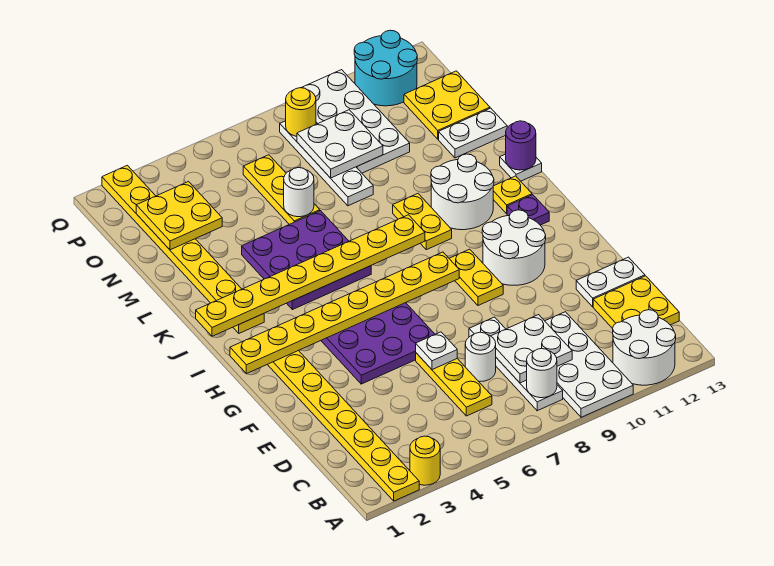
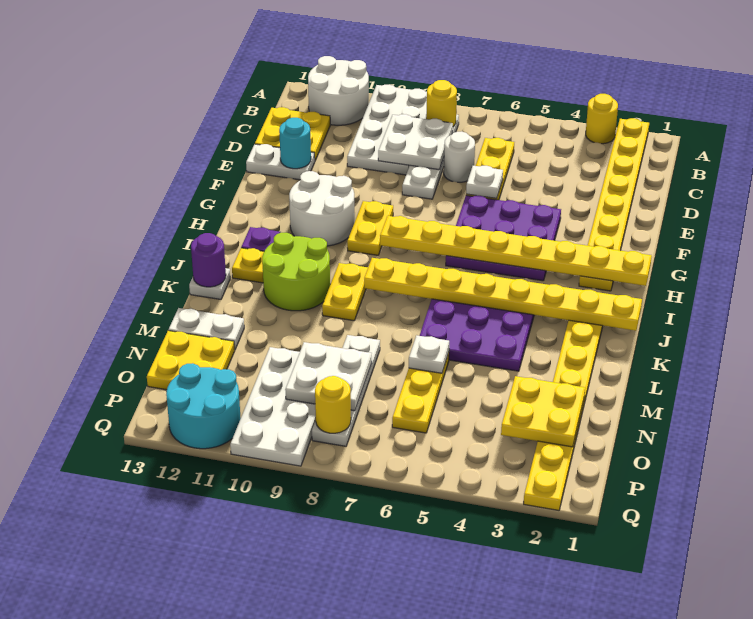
white round brick B8 level 2 -> yellow round brick B8 level 2
none -> cyan round brick E12 level 2
white round brick J10:K11 level 1 -> lime round brick J10:K11 level 1
white round brick M6 level 2 -> white plate M6 level 2

